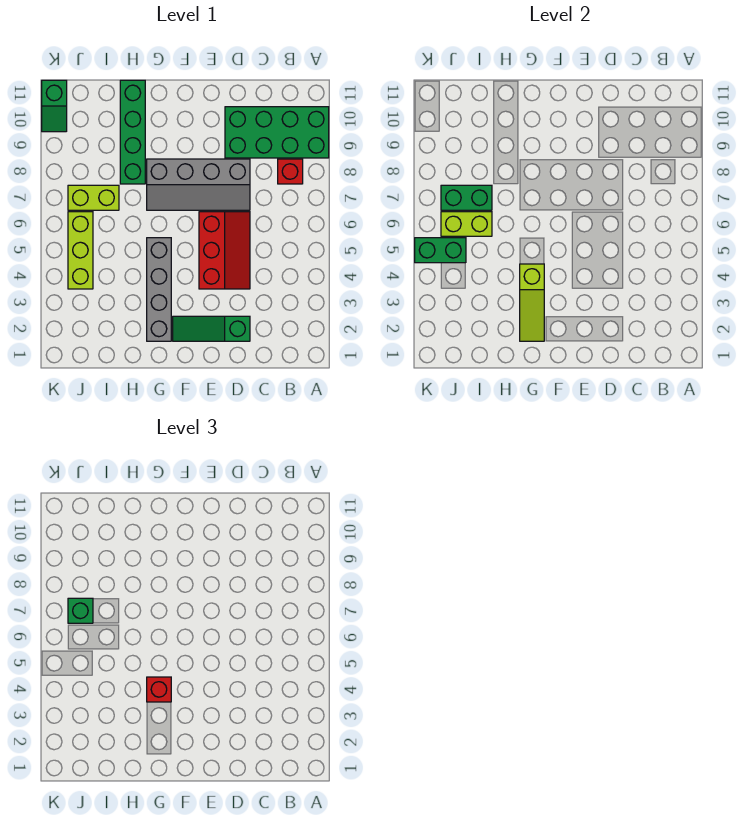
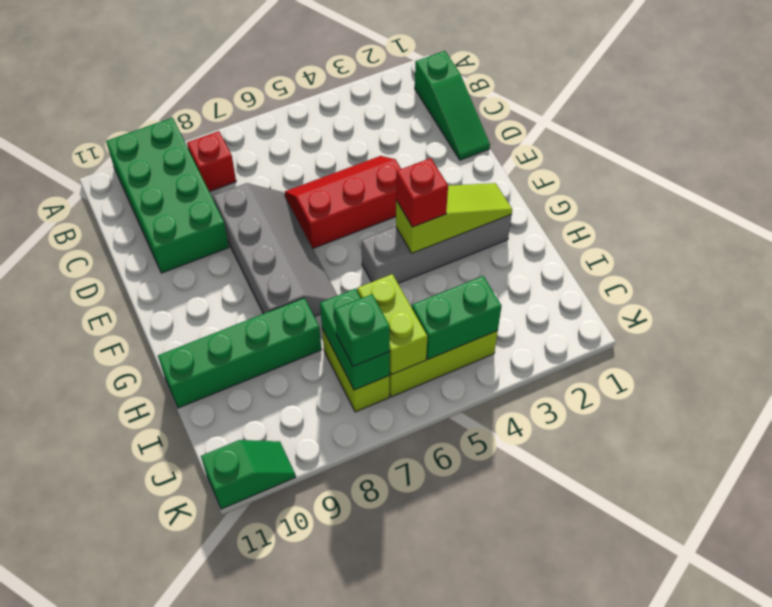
green slope D2:F2 level 1 top D -> green slope B1:D1 level 1 top B
green brick J5:K5 level 2 -> green brick J4:J5 level 2

